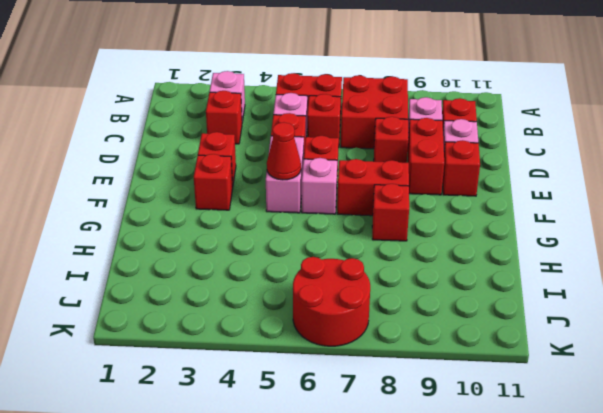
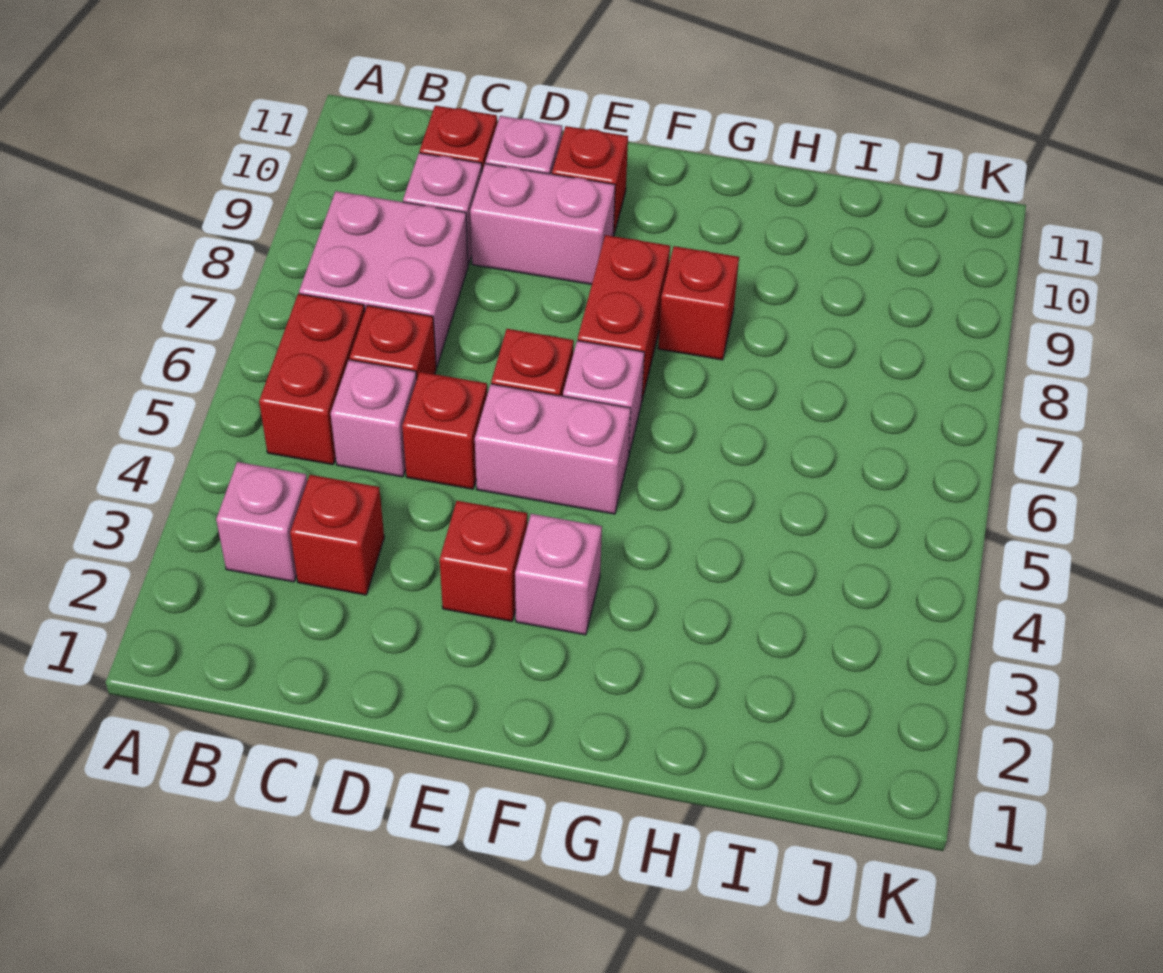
red brick B7:C8 level 1 -> pink brick B7:C8 level 1
red brick D8 level 1 -> none
red brick D9:E9 level 1 -> pink brick D9:E9 level 1
red brick F3 level 1 -> pink brick F3 level 1
red cone F5 level 2 -> none
red round brick J6:K7 level 1 -> none

